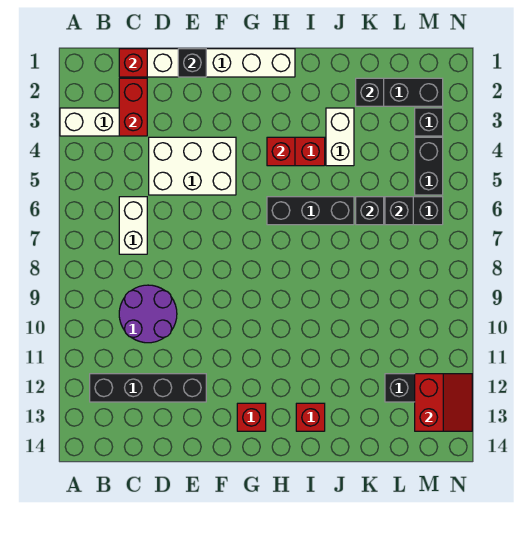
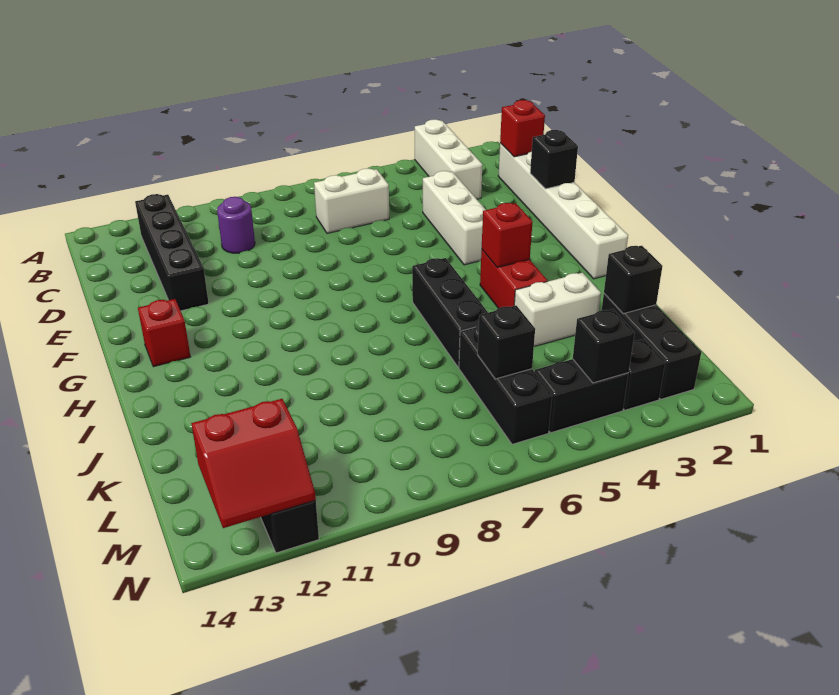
red brick C2:C3 level 2 -> none
purple round brick C9:D10 level 1 -> purple round brick C10 level 1
white brick D4:F5 level 1 -> white brick D4:F4 level 1
red brick I13 level 1 -> none
black brick K6 level 2 -> black brick M4 level 2

